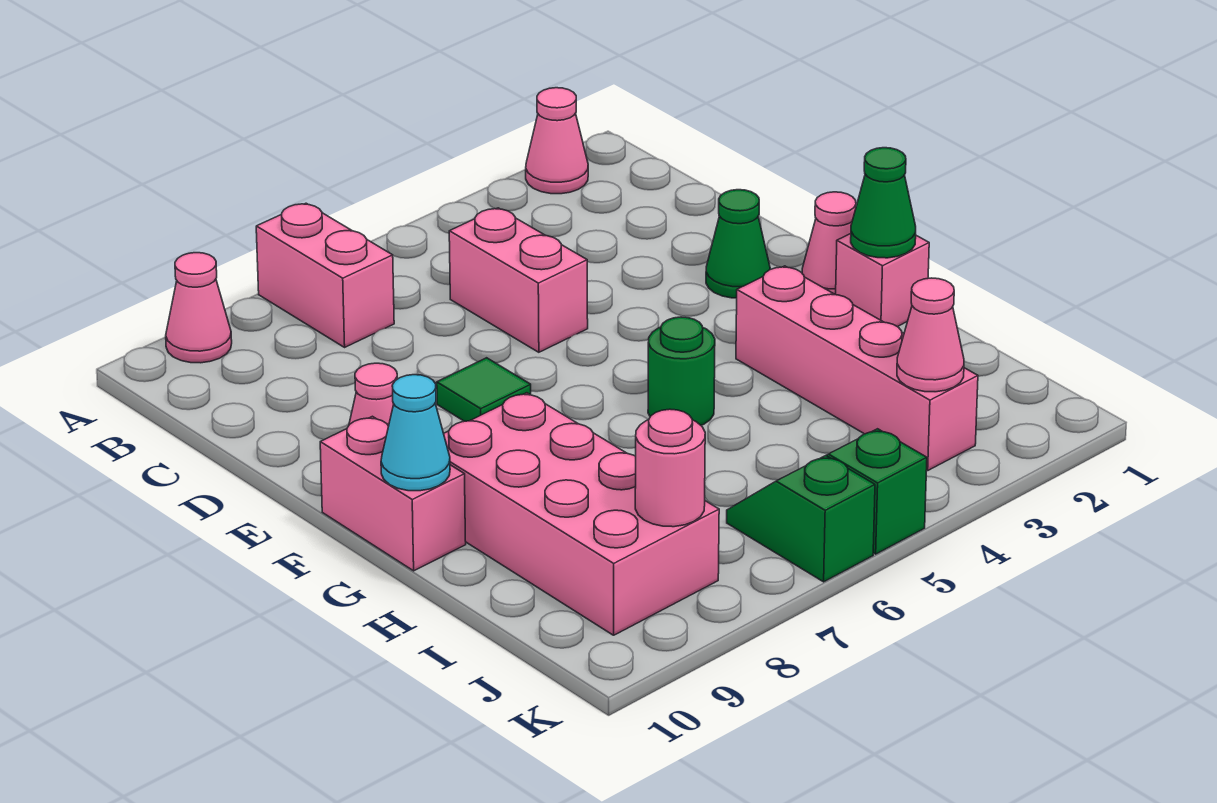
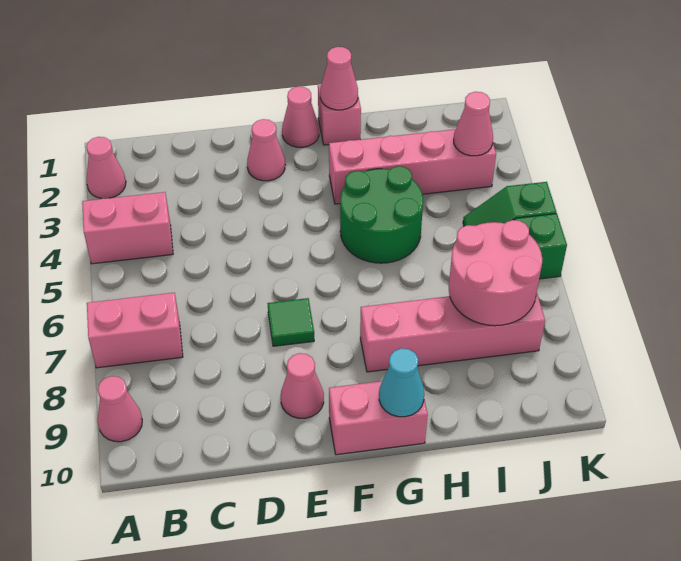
pink brick C5:D5 level 1 -> pink brick A4:B4 level 1
green cone E2 level 1 -> pink cone E2 level 1
green cone G1 level 2 -> pink cone G1 level 2
green round brick G5 level 1 -> green round brick G4:H5 level 1
pink brick G8:J9 level 1 -> pink brick G8:J8 level 1
pink round brick J8 level 2 -> pink round brick I7:J8 level 2

